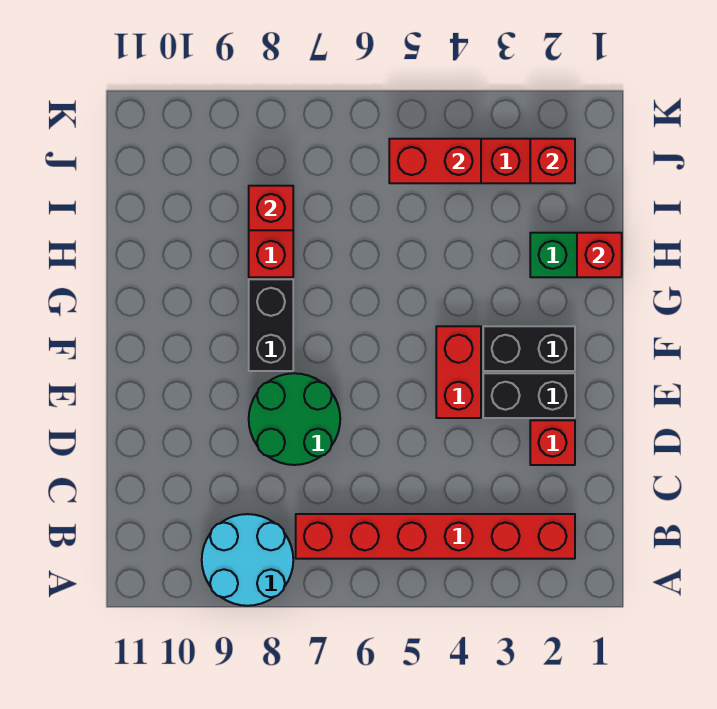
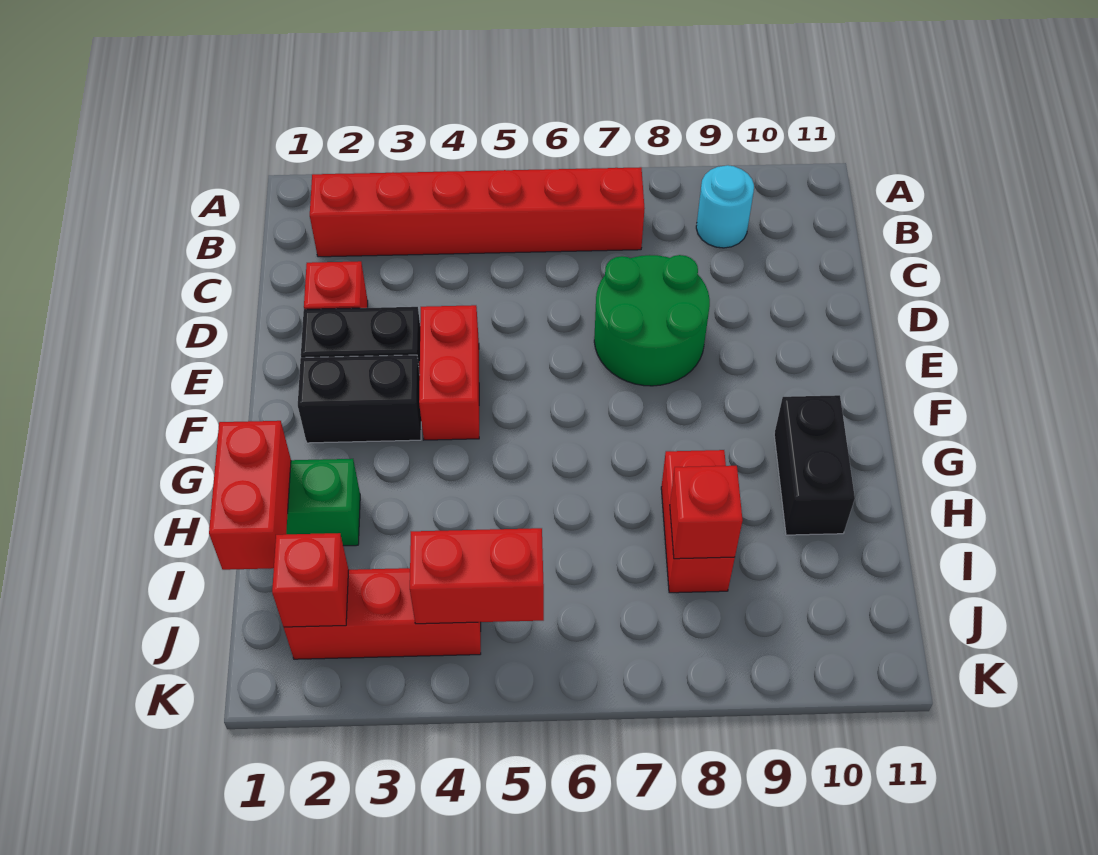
cyan round brick A8:B9 level 1 -> cyan round brick B9 level 1
black brick F8:G8 level 1 -> black brick G10:H10 level 1
red brick H1 level 2 -> red brick H1:I1 level 2

